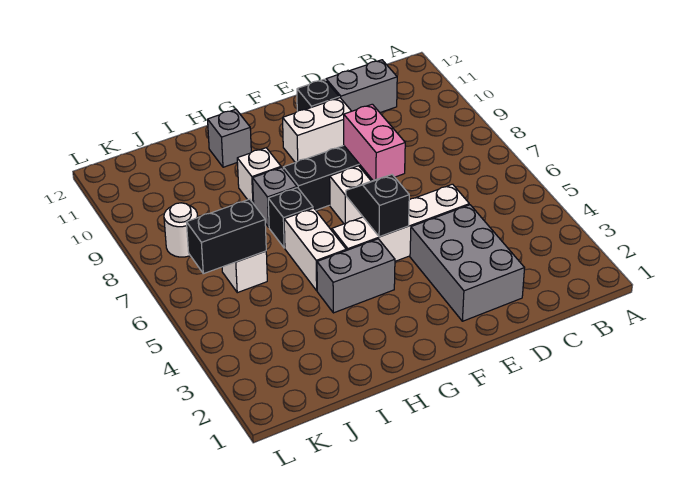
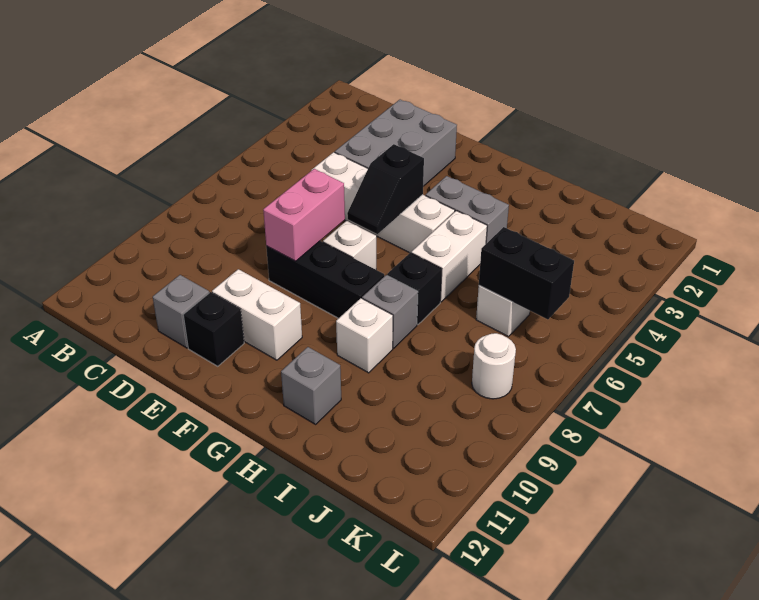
grey brick C11:D11 level 1 -> grey brick D11 level 1

